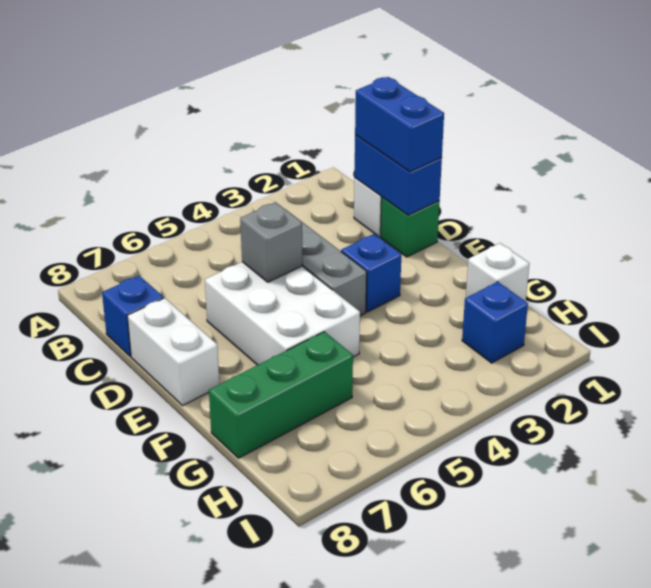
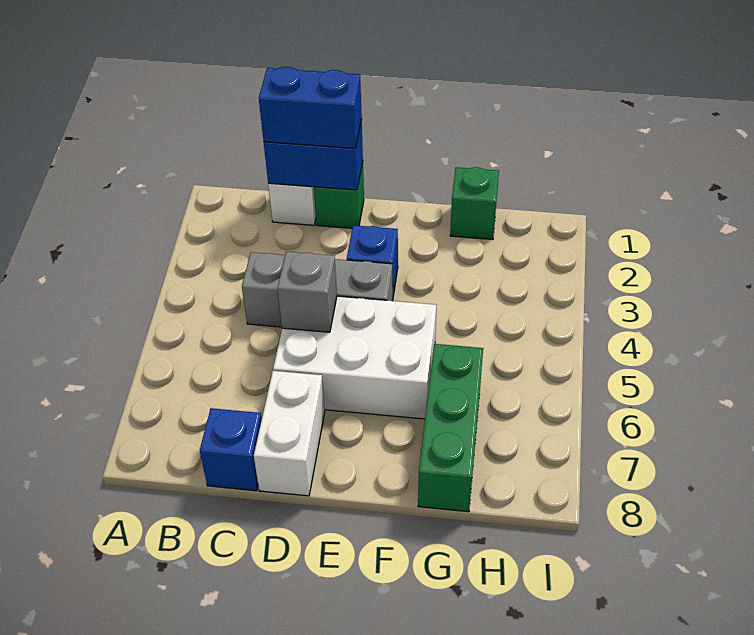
white brick D8:E8 level 1 -> white brick D7:D8 level 1
white brick G1 level 1 -> green brick G1 level 1
blue brick H2 level 1 -> none

